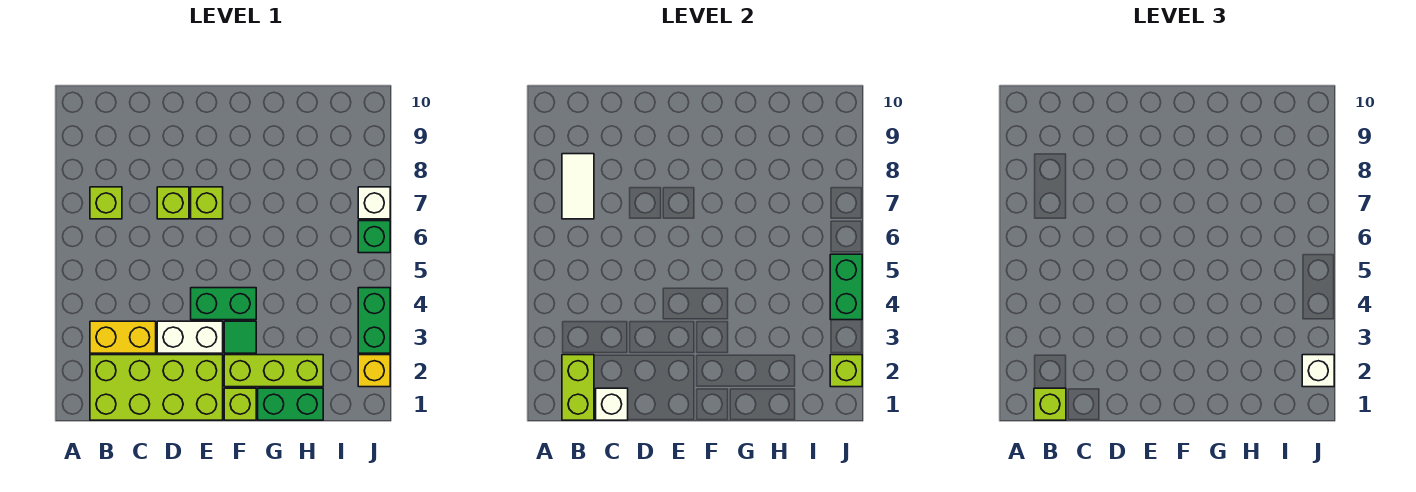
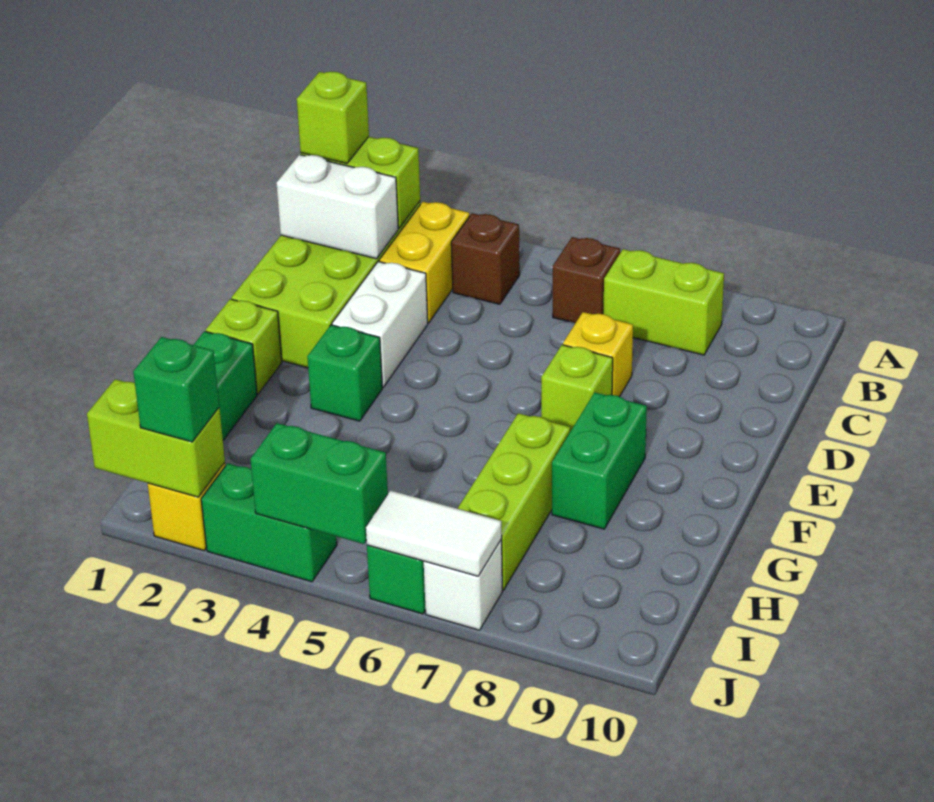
none -> brown brick B4 level 1
none -> brown brick B6 level 1
lime brick B7 level 1 -> lime brick B7:B8 level 1
white tile B7:B8 level 2 -> white tile J6:J7 level 2
white brick C1 level 2 -> white brick C1:C2 level 2
lime brick D7 level 1 -> yellow brick D7 level 1
green brick E4:F4 level 1 -> green brick F8:G8 level 1
lime brick F2:H2 level 1 -> lime brick G7:I7 level 1
green tile F3 level 1 -> green brick F3 level 1
lime brick J2 level 2 -> lime brick J1:J2 level 2
white brick J2 level 3 -> green brick J2 level 3

